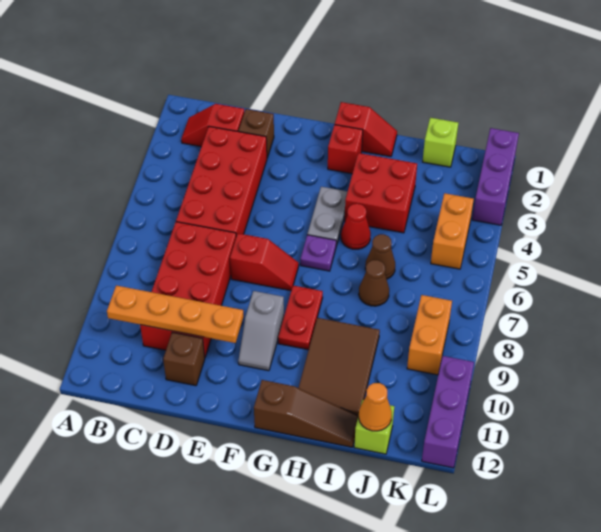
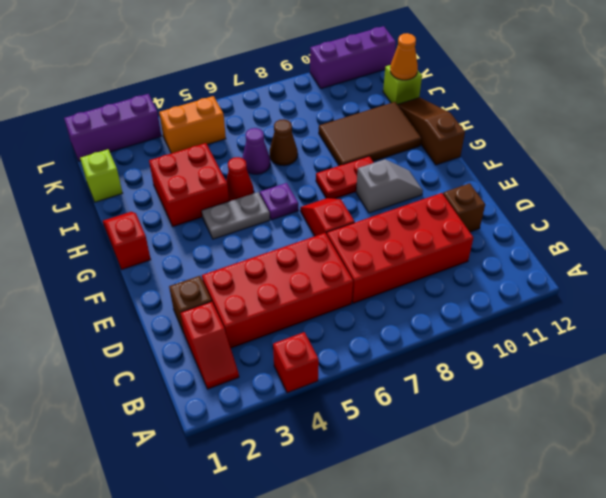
orange plate B10:E10 level 2 -> none
red brick G2 level 1 -> red brick A4 level 1
brown cone I6 level 1 -> purple cone I6 level 1
orange brick K8:K9 level 1 -> none

